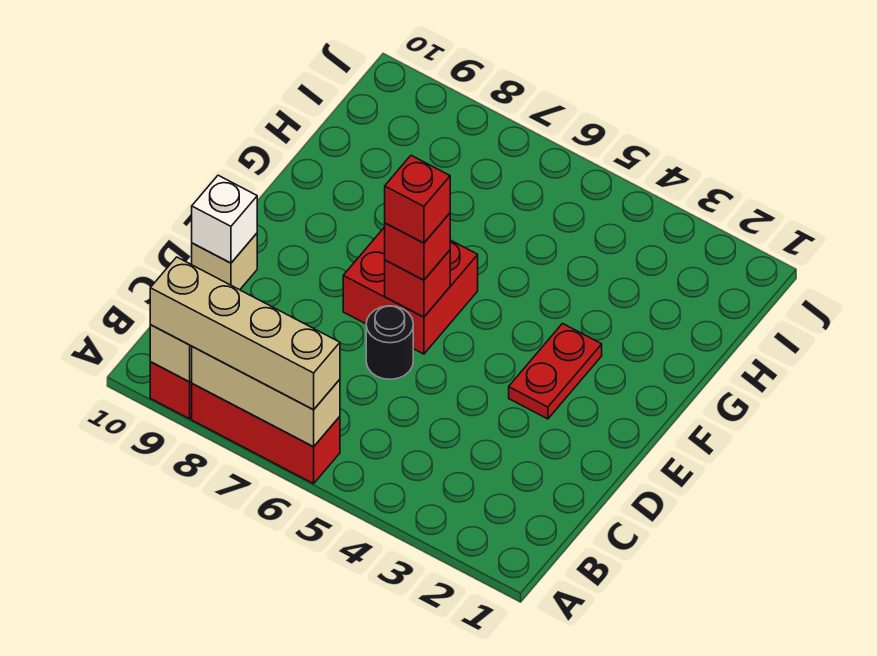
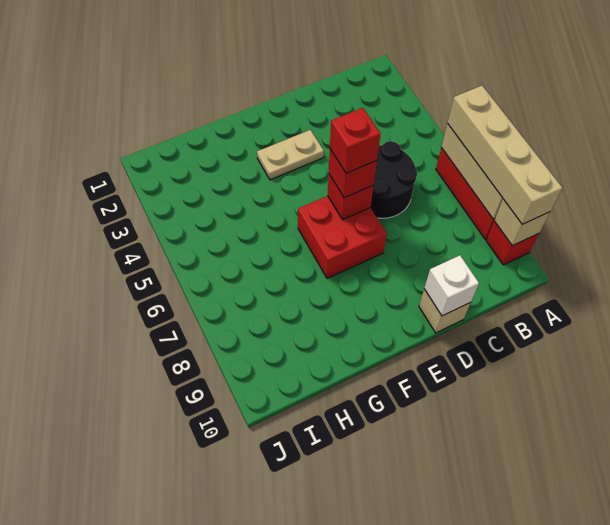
black round brick D6 level 1 -> black round brick C5:D6 level 1
red plate E3:F3 level 1 -> tan plate E3:F3 level 1

